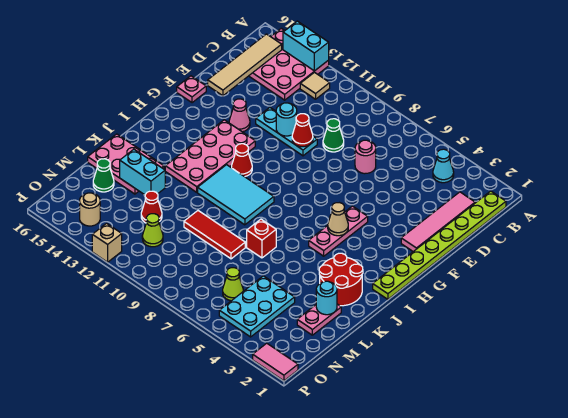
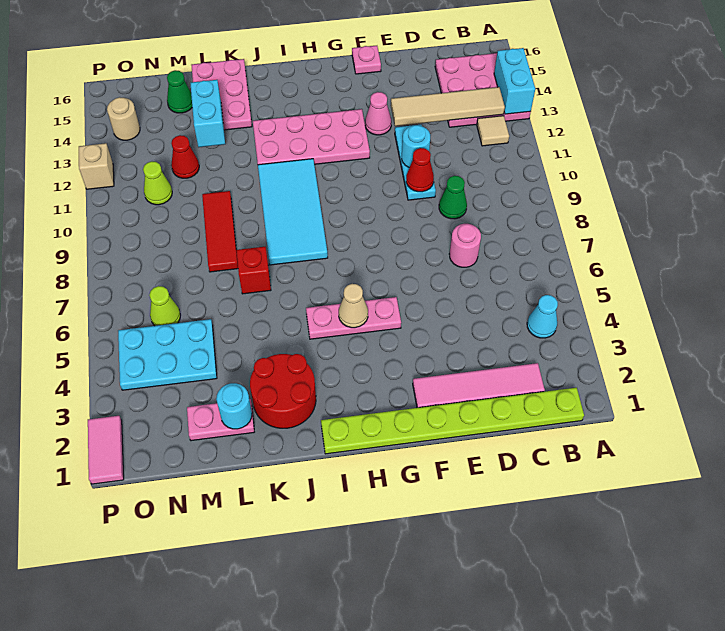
tan tile B15:E15 level 2 -> tan tile B13:E13 level 2
red cone H11 level 1 -> none
cyan tile I9:J11 level 1 -> cyan tile I8:J11 level 1

